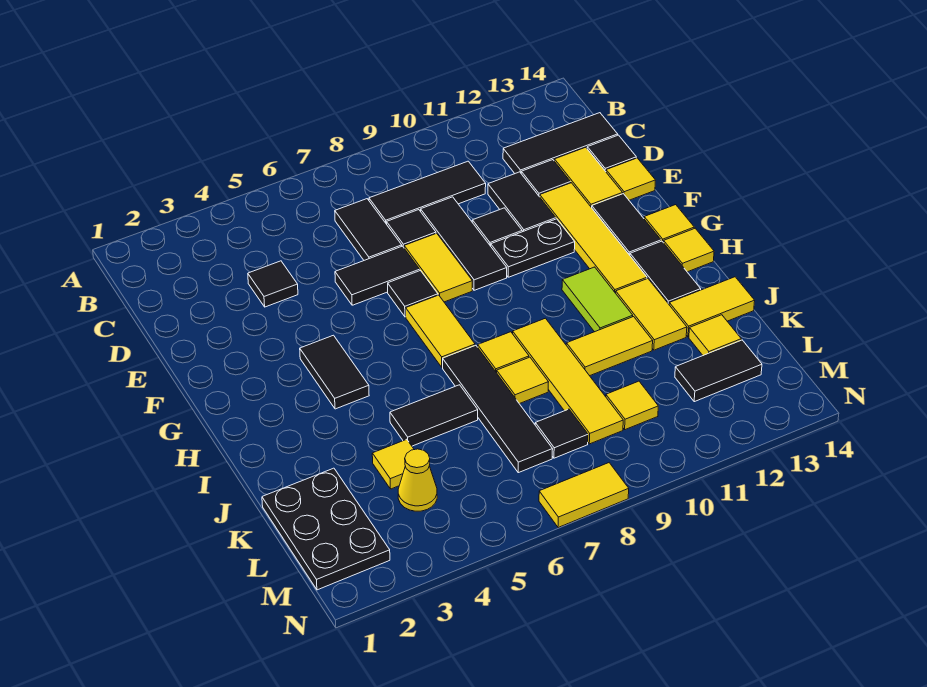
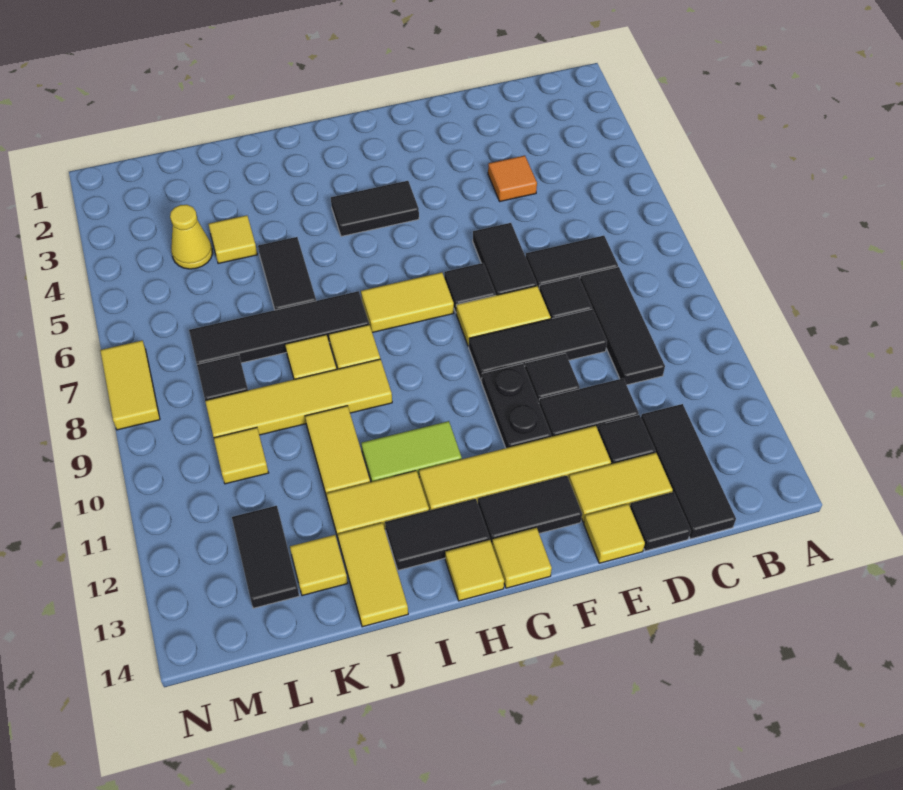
black tile D4 level 1 -> orange tile D4 level 1
black plate K1:M2 level 1 -> none

